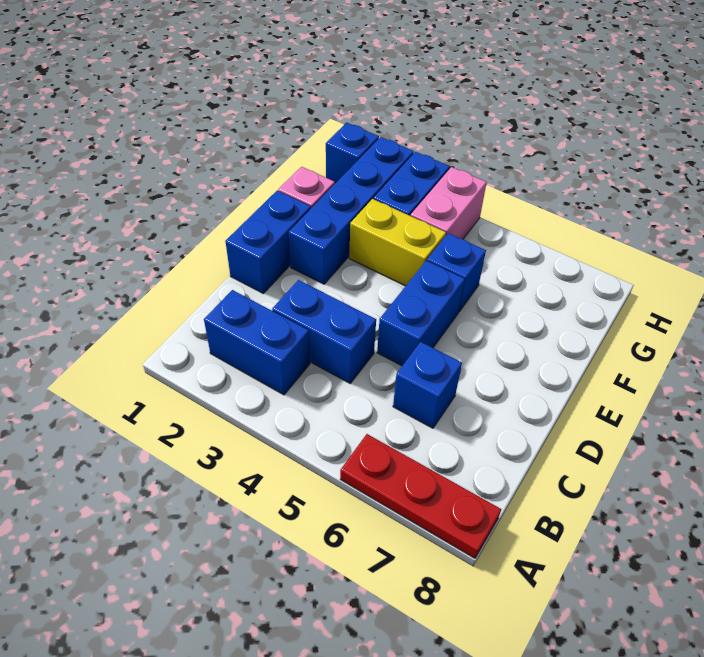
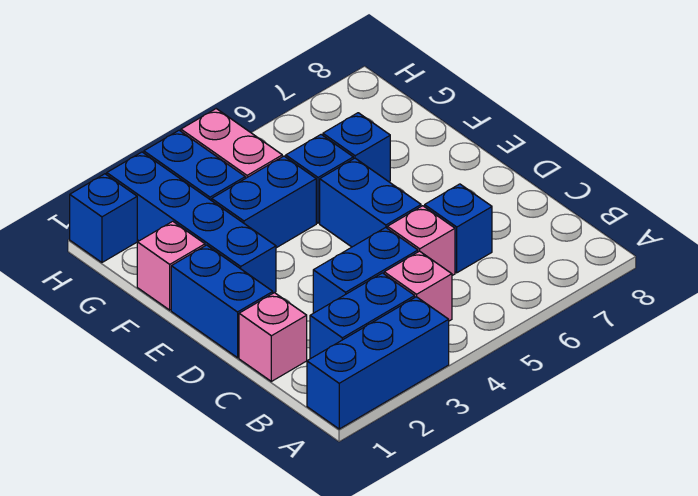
none -> blue brick A1:A3 level 1
red plate A6:A8 level 1 -> none
none -> pink brick B4 level 1
none -> pink brick C1 level 1
none -> pink brick C5 level 1
yellow brick F3:F4 level 1 -> blue brick F3:F4 level 1
none -> blue brick F6 level 1

